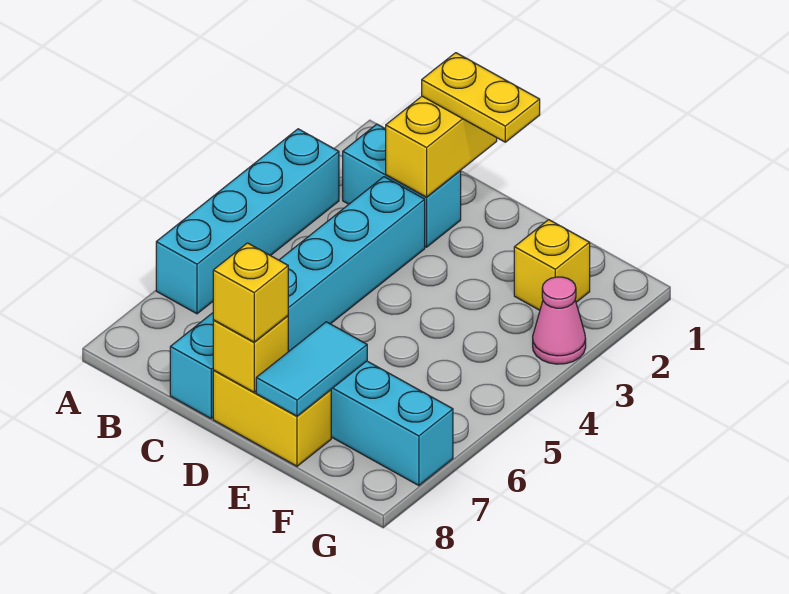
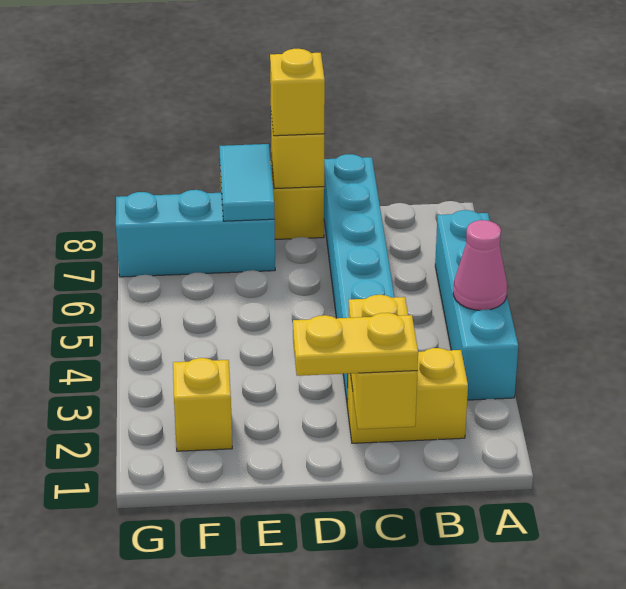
cyan brick B2:C2 level 1 -> yellow brick B2:C2 level 1
pink cone G3 level 1 -> pink cone A4 level 2

